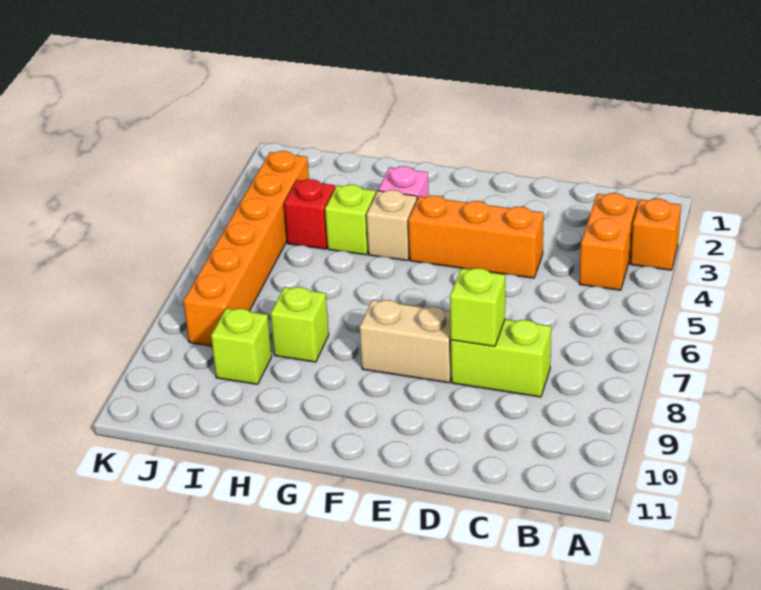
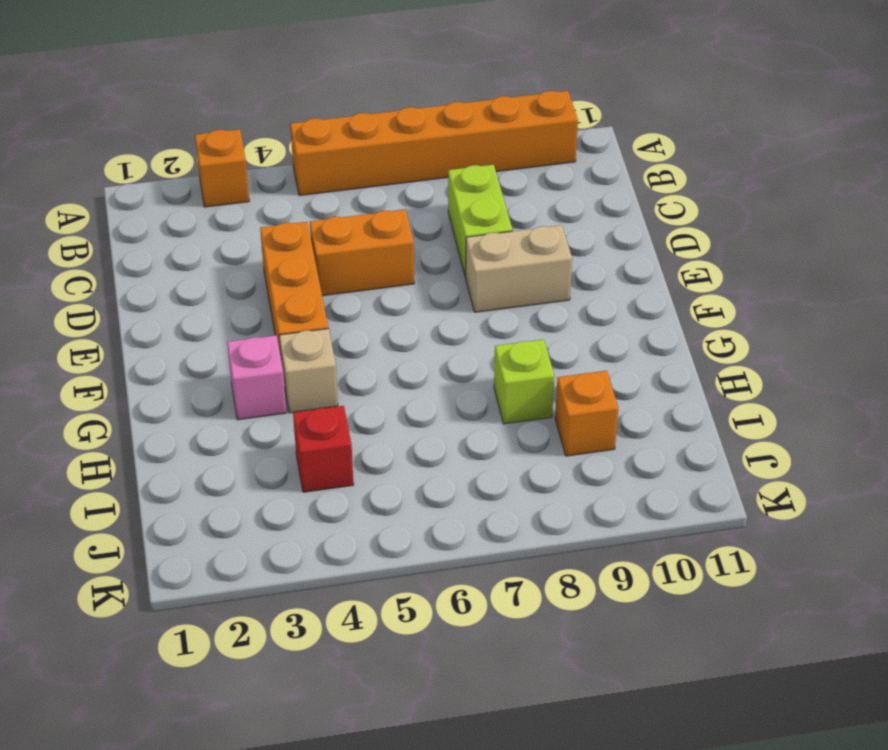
orange brick B3:B4 level 1 -> orange brick D5:D6 level 1
lime brick D8 level 2 -> none
tan brick E8:F8 level 1 -> tan brick E8:E9 level 1
lime brick H4 level 1 -> none
lime brick I9 level 1 -> orange brick I9 level 1
orange brick J3:J8 level 1 -> orange brick A5:A10 level 1

